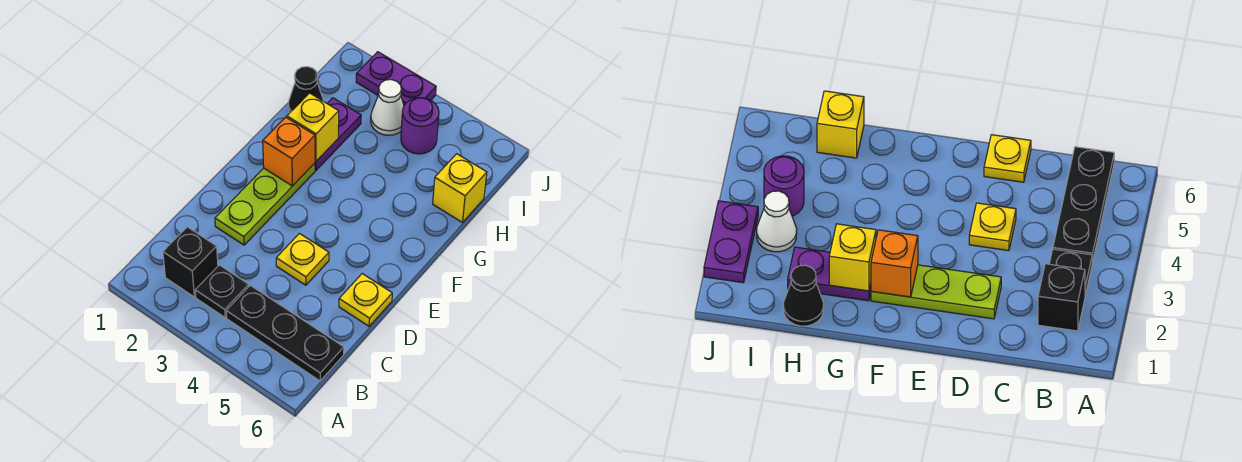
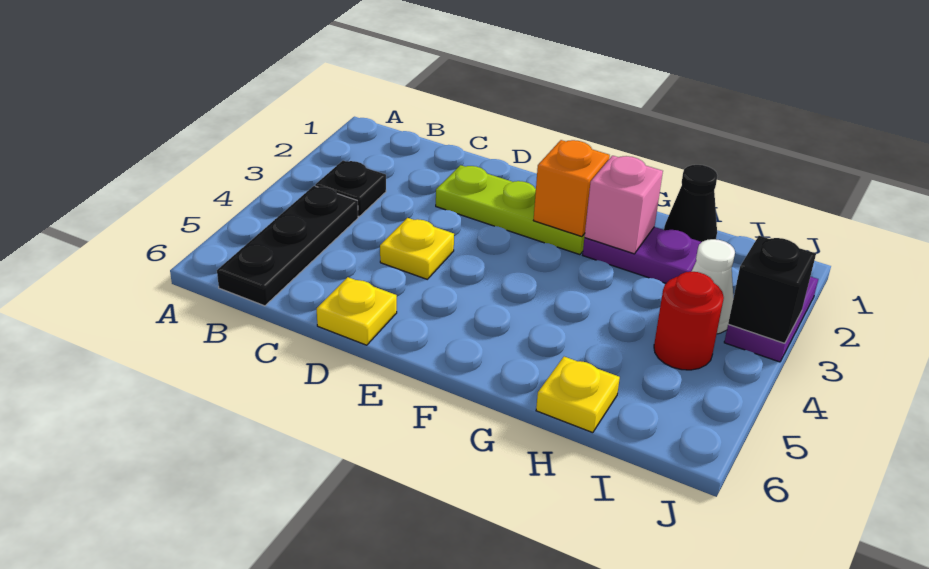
black brick B2 level 1 -> black brick J3 level 2
yellow brick G2 level 2 -> pink brick G2 level 2
yellow brick H6 level 1 -> yellow plate H6 level 1
purple round brick I4 level 1 -> red round brick I4 level 1

